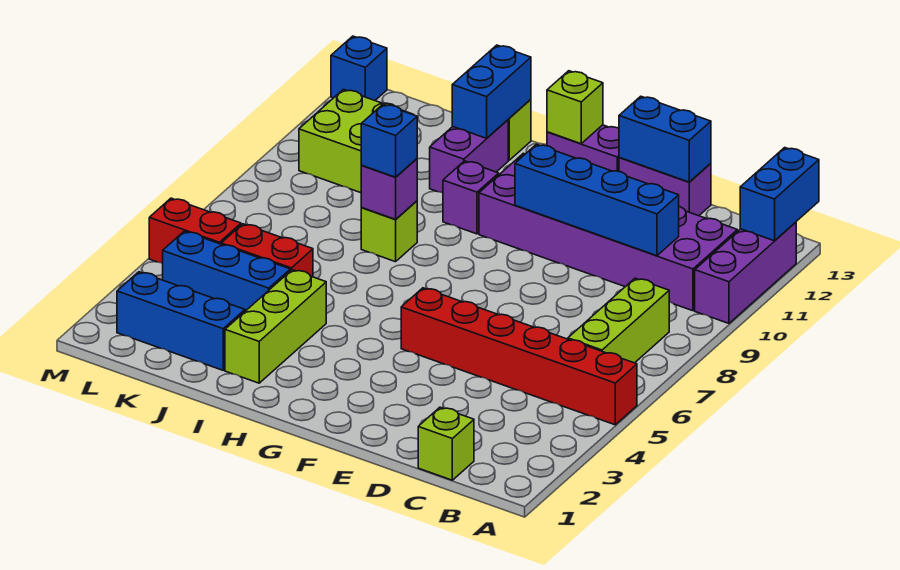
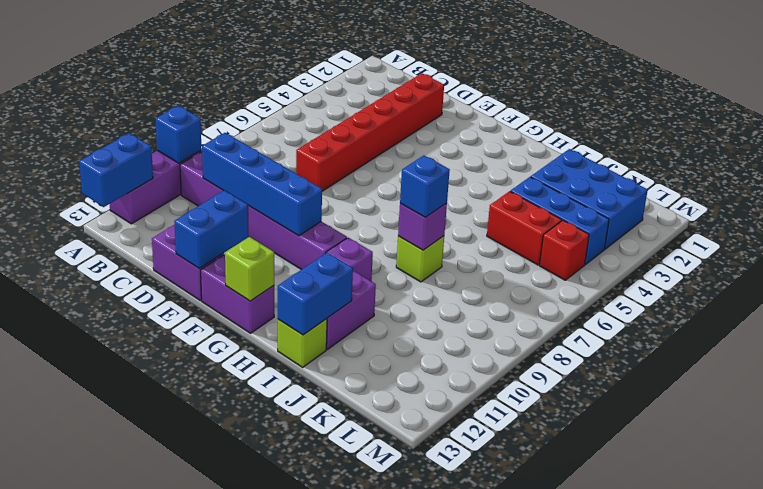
red brick A5:F5 level 1 -> red brick D2:D7 level 1
lime brick B6:B8 level 1 -> none
purple brick B10:G11 level 1 -> purple brick B10:G10 level 1
lime brick C1 level 1 -> none
blue brick D13:E13 level 2 -> blue brick E12:E13 level 2
lime brick I2:I4 level 1 -> none
blue brick J2:L2 level 1 -> blue brick J2:L3 level 1
lime brick K10:L11 level 1 -> none
red brick L5:M5 level 1 -> red brick L5 level 1
blue brick M13 level 1 -> blue brick A10 level 2

